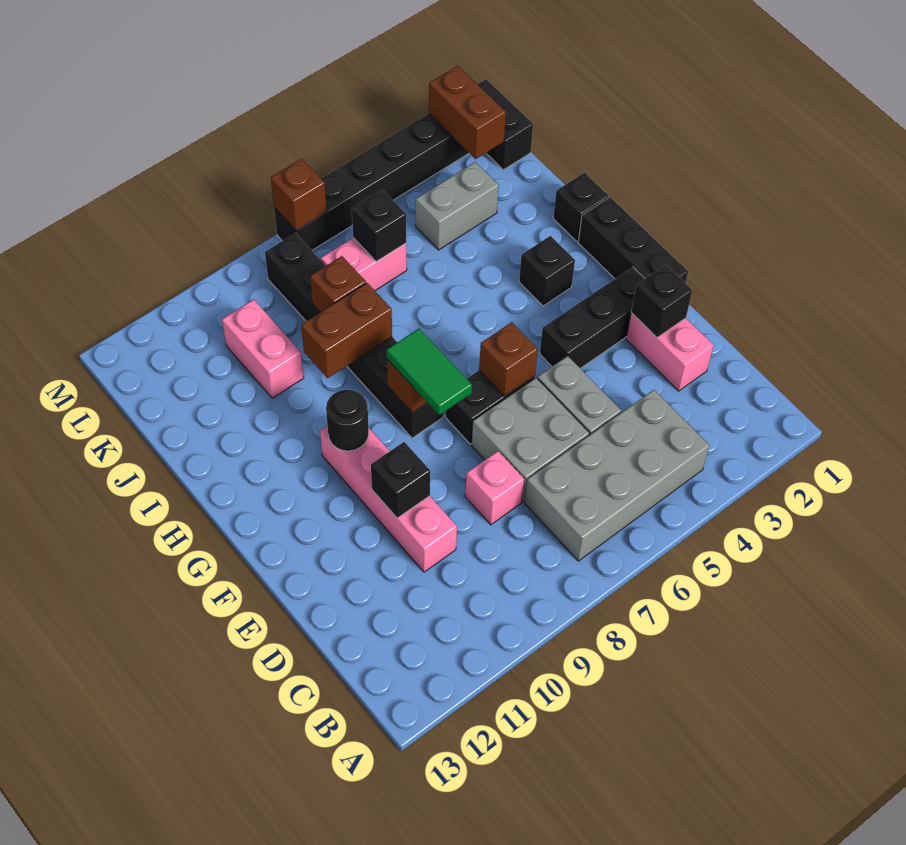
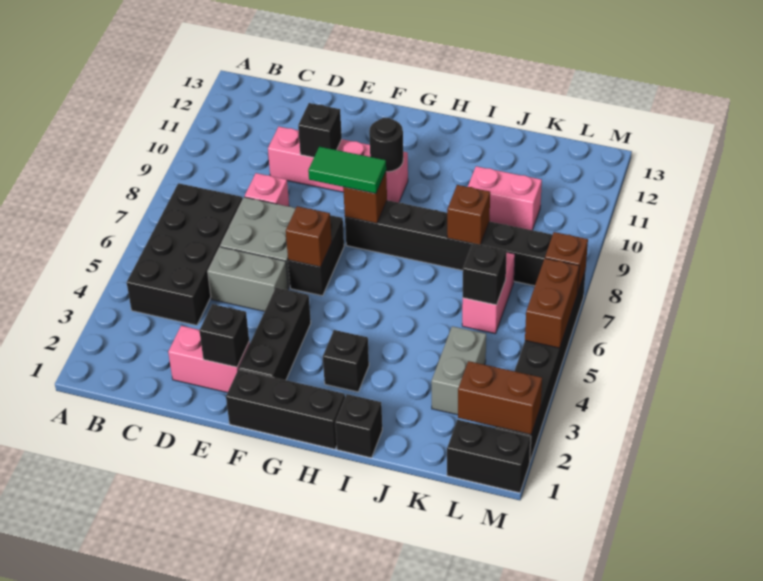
grey brick B4:C7 level 1 -> black brick B4:C7 level 1
brown brick I8:I9 level 2 -> brown brick M5:M6 level 2

